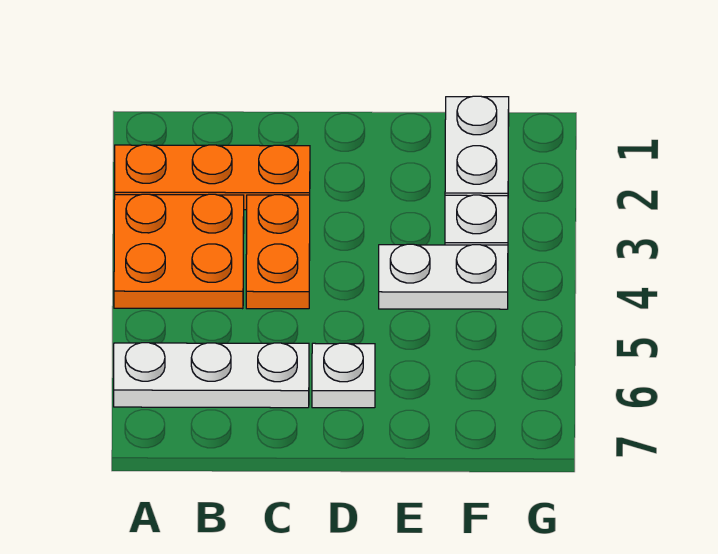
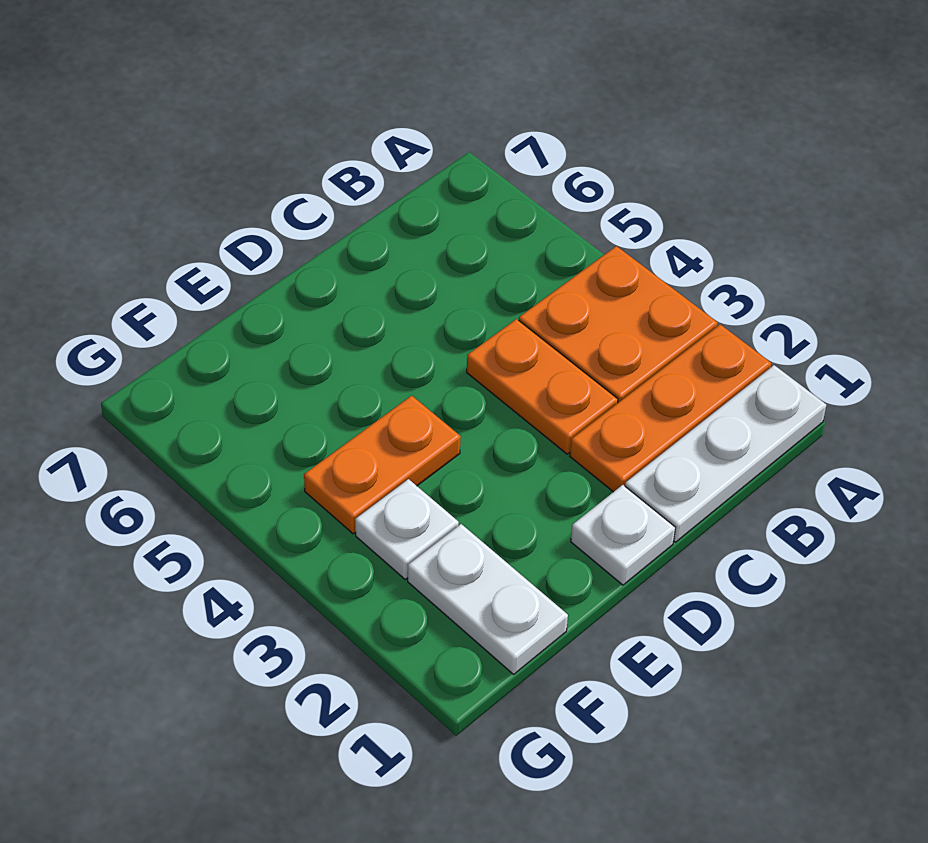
white plate A6:C6 level 1 -> white plate A1:C1 level 1
white plate D6 level 1 -> white plate D1 level 1
white plate E4:F4 level 1 -> orange plate E4:F4 level 1

